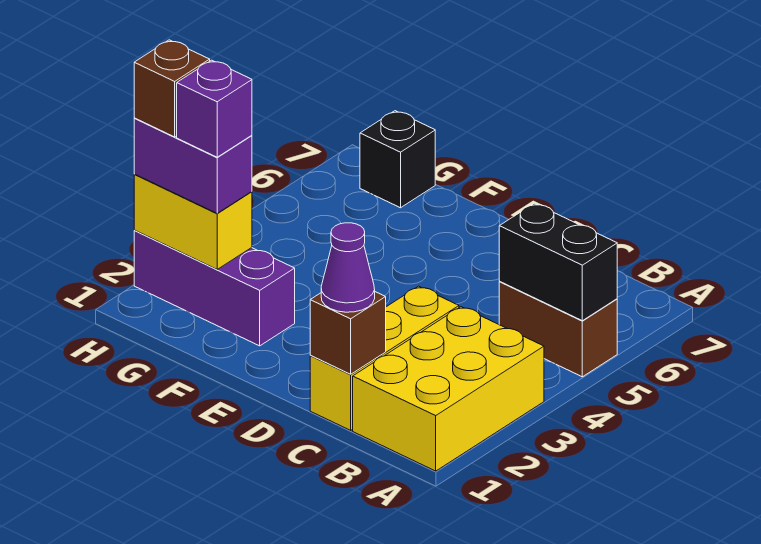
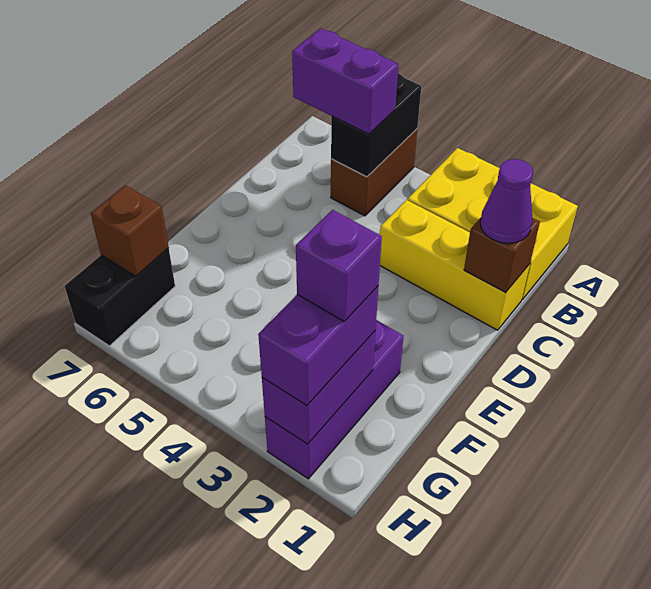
none -> purple brick B5:B6 level 3
yellow brick G2:H2 level 2 -> purple brick G2:H2 level 2
black brick G7 level 1 -> black brick G7:H7 level 1
brown brick H2 level 4 -> brown brick G7 level 2

